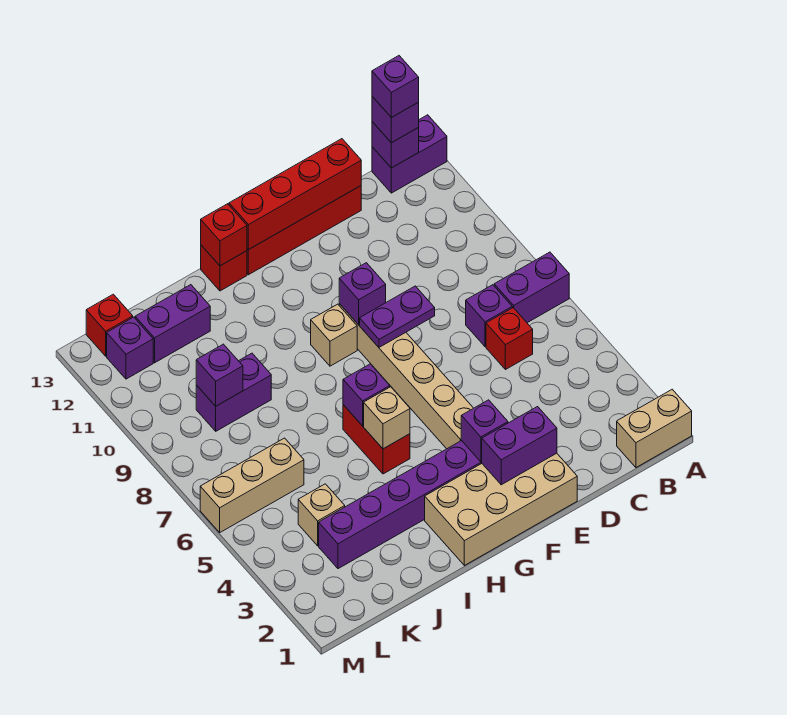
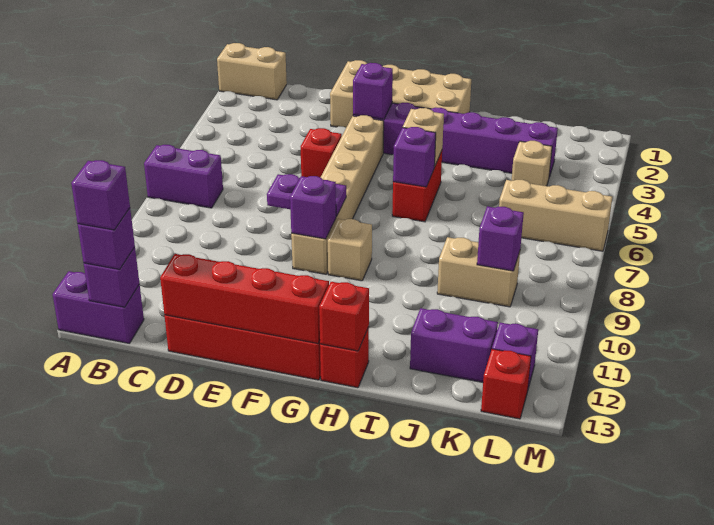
red brick C6 level 1 -> red brick E5 level 1
purple brick C7 level 1 -> none
purple brick E2:F2 level 2 -> none
purple brick J9:K9 level 1 -> tan brick J9:K9 level 1

